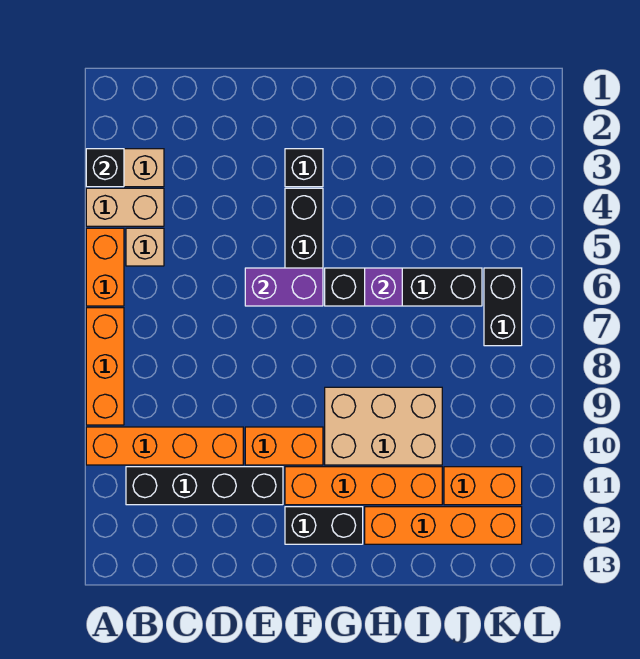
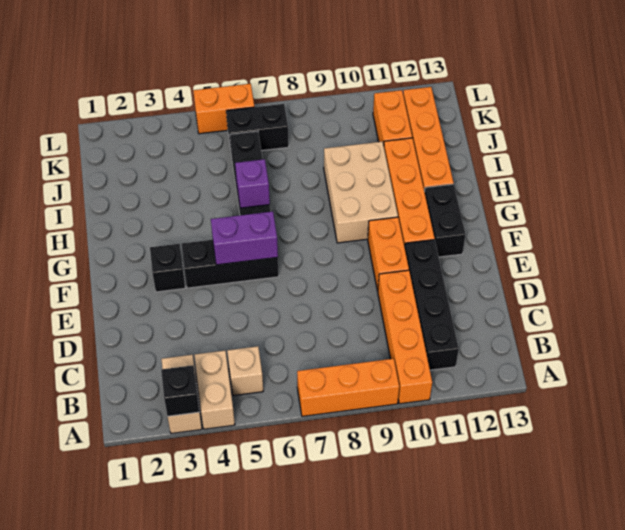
orange brick A5:A6 level 1 -> orange brick L5:L6 level 1
purple brick E6:F6 level 2 -> purple brick F5:F6 level 2

